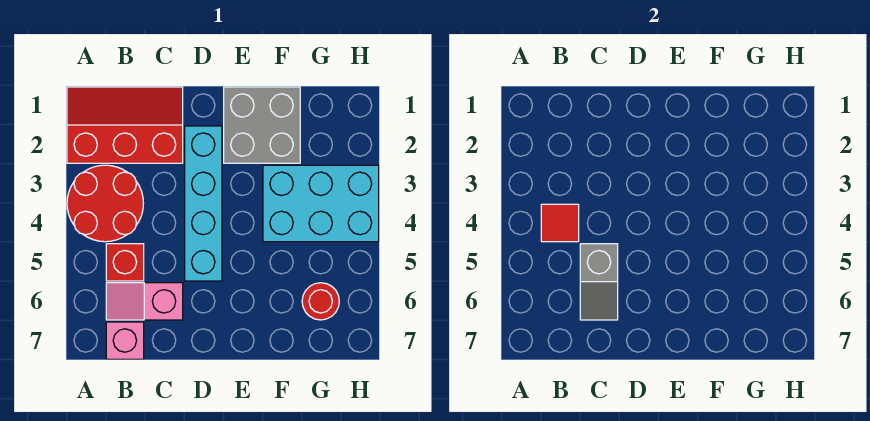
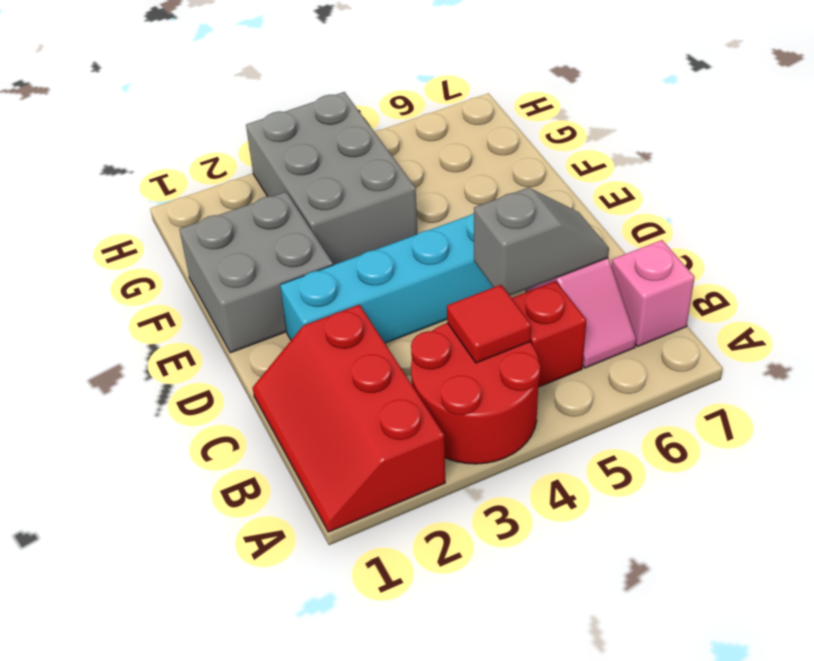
cyan brick F3:H4 level 1 -> grey brick F3:H4 level 1
red round brick G6 level 1 -> none

